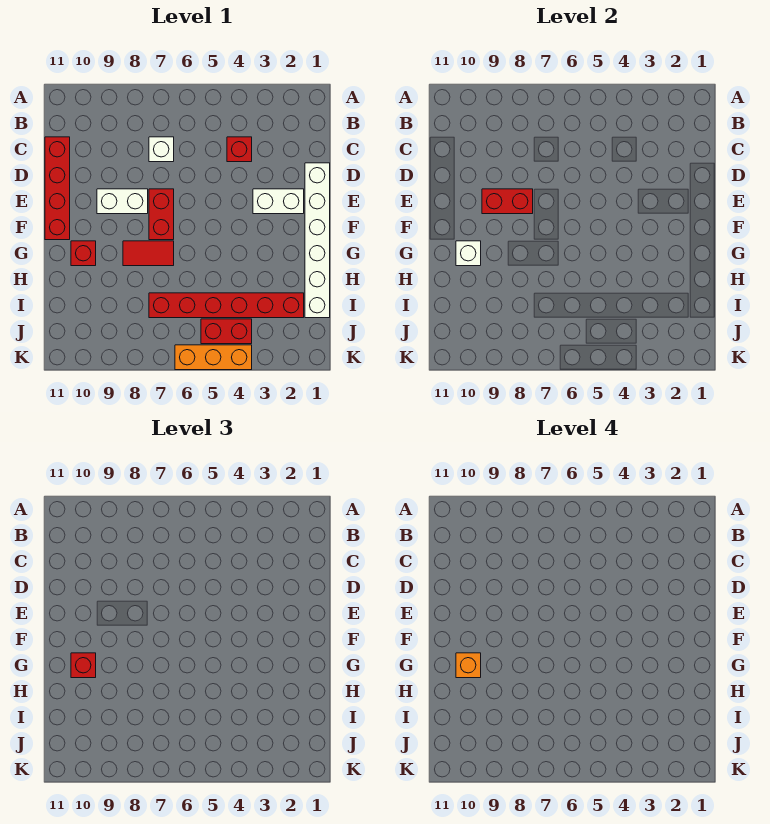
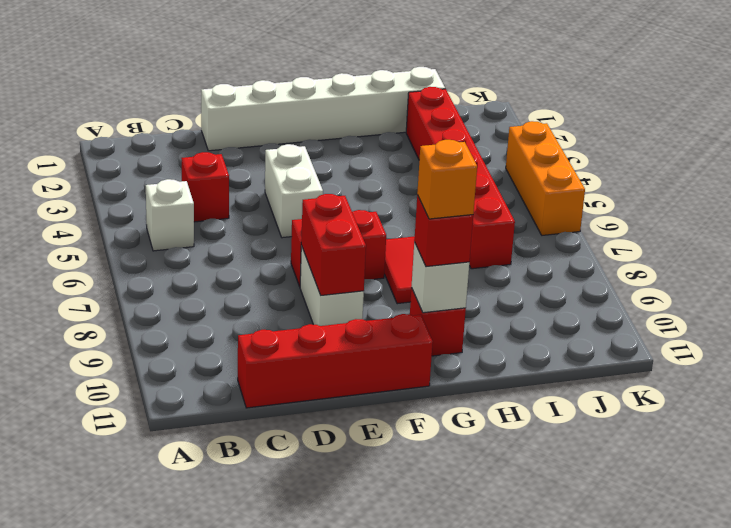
white brick C7 level 1 -> white brick B5 level 1
white brick E2:E3 level 1 -> white brick E4:E5 level 1
red brick J4:J5 level 1 -> none

